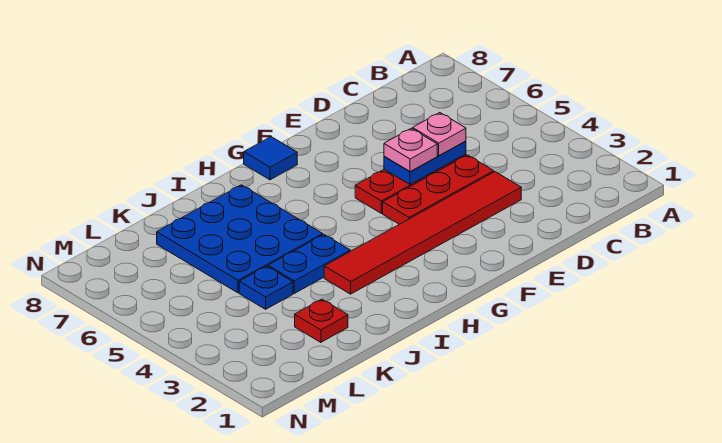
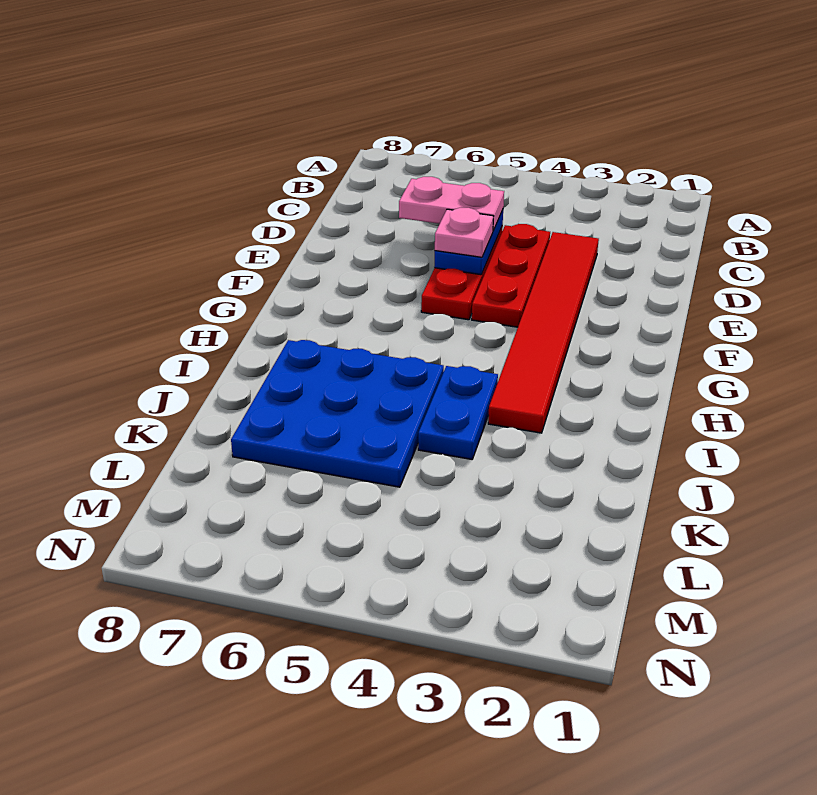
pink plate D5 level 3 -> pink plate D5:D6 level 3
blue tile G8 level 1 -> none
red plate K2 level 1 -> none
blue plate K4 level 1 -> none

